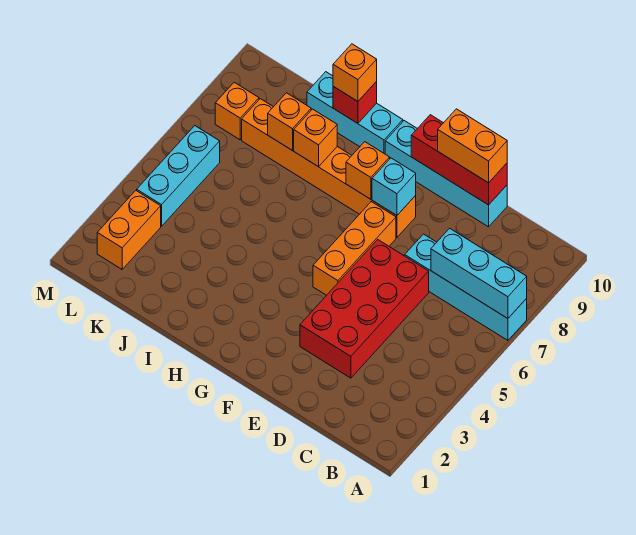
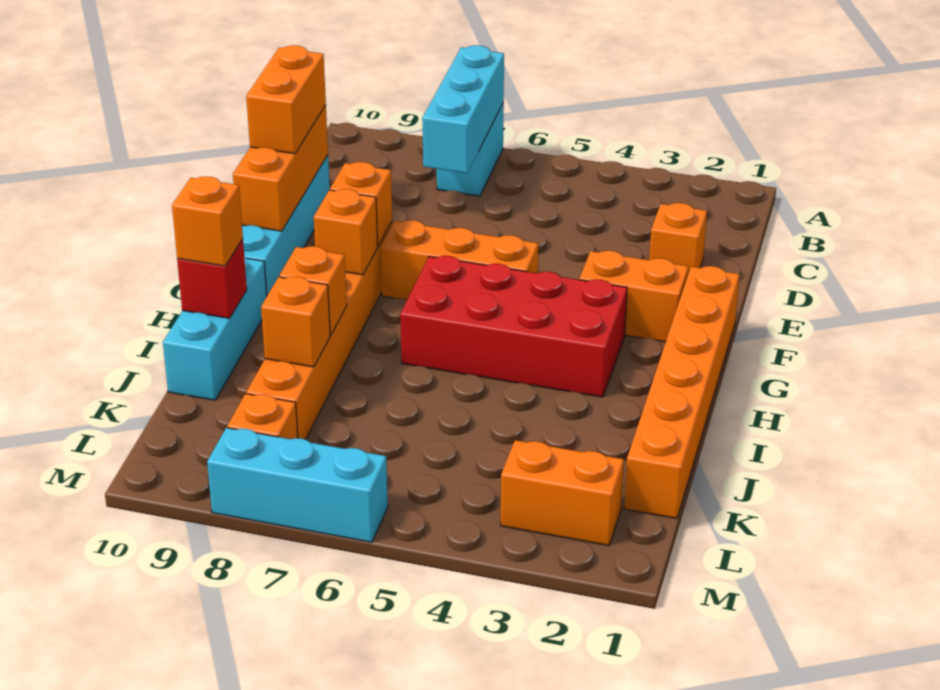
cyan brick A7:D7 level 1 -> cyan brick A7:B7 level 1
none -> orange brick D2 level 1
red brick D3:E6 level 1 -> red brick G3:H6 level 1
red brick D10:F10 level 2 -> orange brick D10:F10 level 2
none -> orange brick F1:K1 level 1
none -> orange brick F2:F3 level 1
cyan brick F8 level 2 -> orange brick F8 level 2
cyan brick L4:L6 level 1 -> cyan brick M6:M8 level 1

